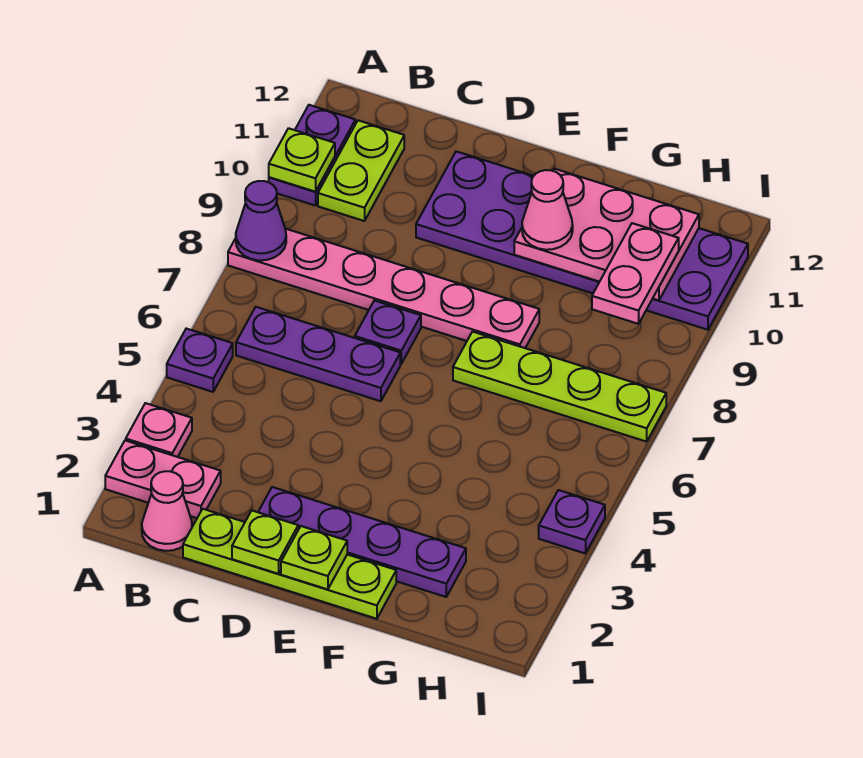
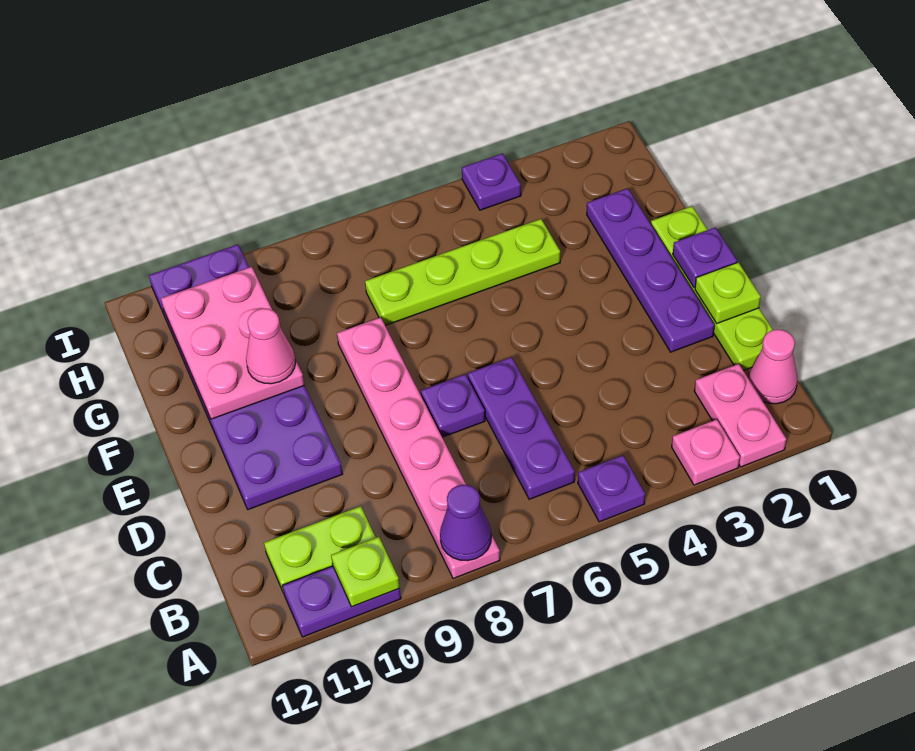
lime plate E1 level 2 -> purple plate E1 level 2
lime plate F7:I7 level 1 -> lime plate G4:G7 level 1
pink plate H9:H10 level 3 -> none

